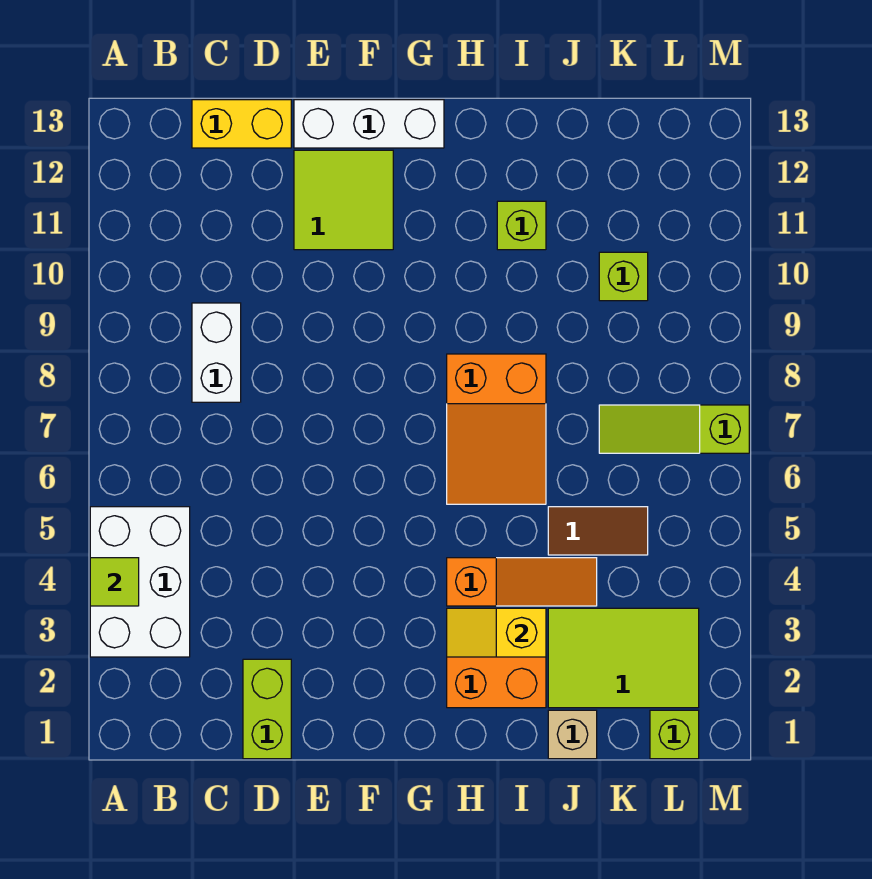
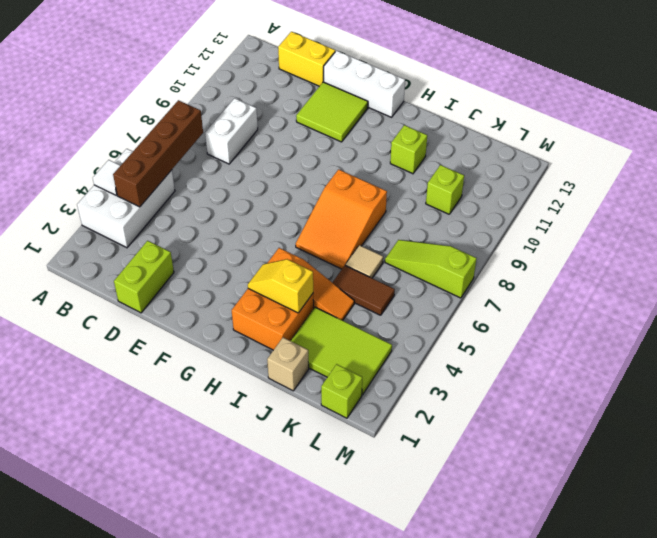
lime tile A4 level 2 -> white tile A4 level 2
none -> brown brick B4:B7 level 2
none -> tan tile J6 level 1

